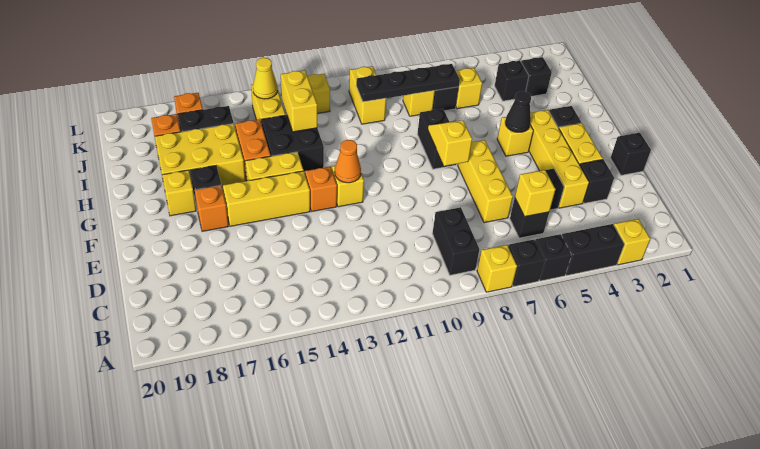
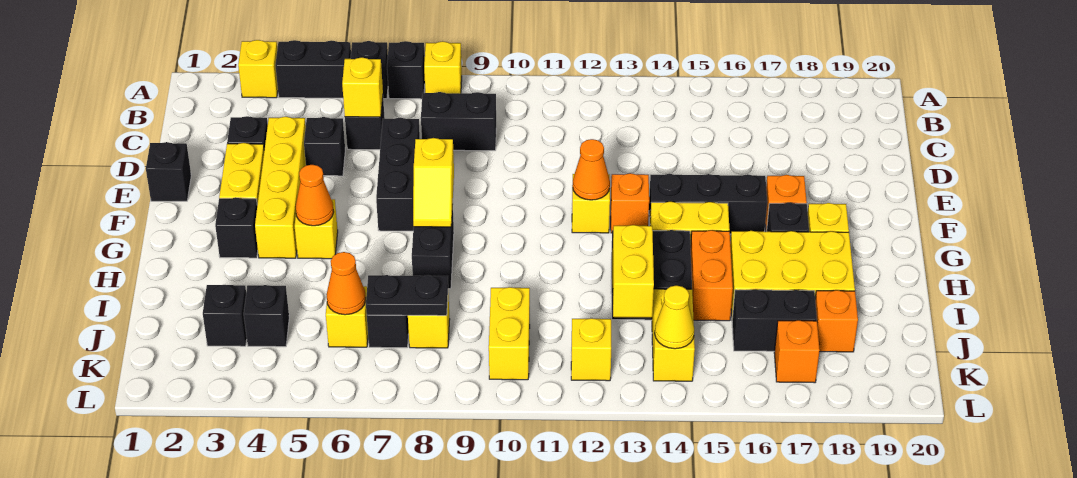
black brick B9:C9 level 1 -> black brick C8:C9 level 1
yellow brick D7:F7 level 1 -> black brick D7:F7 level 1
yellow brick F14:F16 level 1 -> black brick F14:F16 level 1
black cone G5 level 2 -> orange cone G5 level 2
none -> orange cone J6 level 2
black plate J7:J10 level 2 -> black plate J7:J8 level 2

